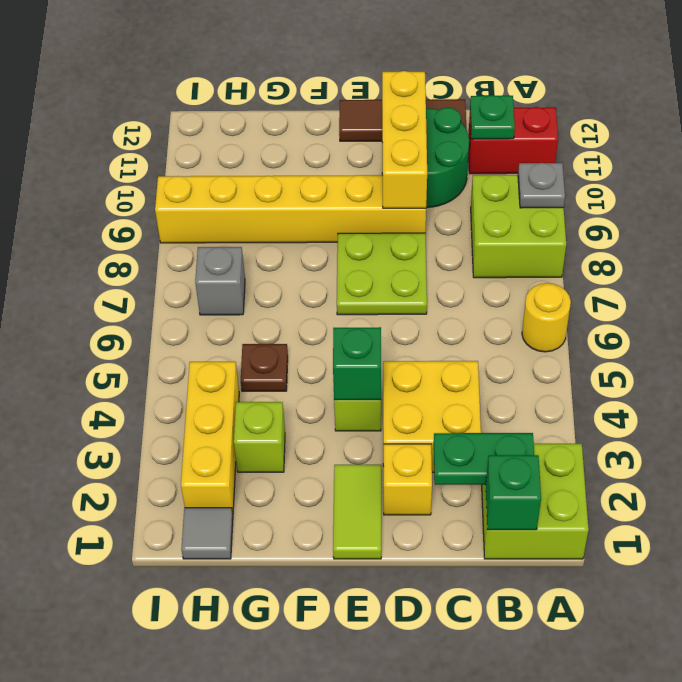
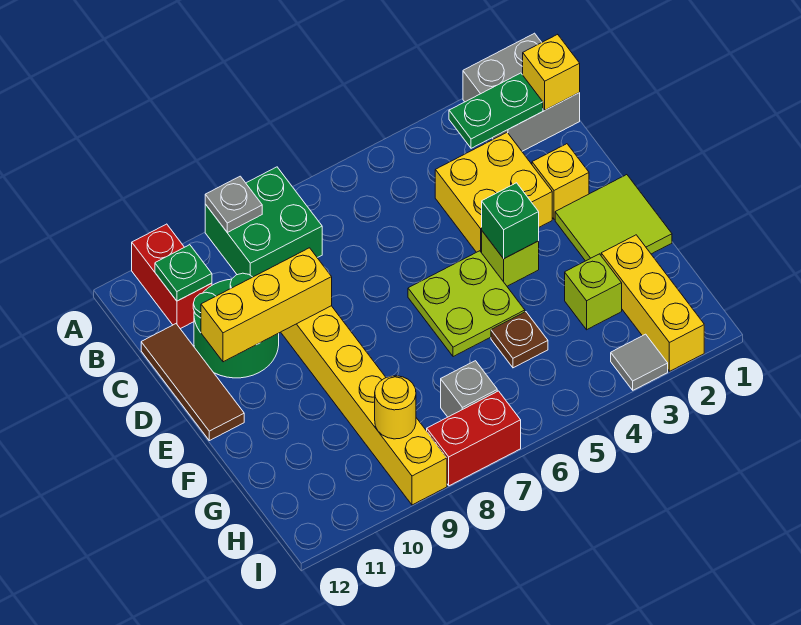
lime brick A1:B2 level 1 -> grey brick A1:B2 level 1
yellow round brick A6 level 1 -> yellow round brick H9 level 2
lime brick A8:B9 level 1 -> green brick A8:B9 level 1
green brick B1 level 2 -> yellow brick B1 level 2
green plate B2:C2 level 2 -> green plate B2:B3 level 2
lime plate D7:E8 level 1 -> lime plate E5:F6 level 1
lime tile E1:E2 level 1 -> lime tile E1:F2 level 1
grey tile H1 level 1 -> grey tile I3 level 1
yellow brick H2:H4 level 1 -> yellow brick G2:I2 level 1
none -> red brick I7:I8 level 1

